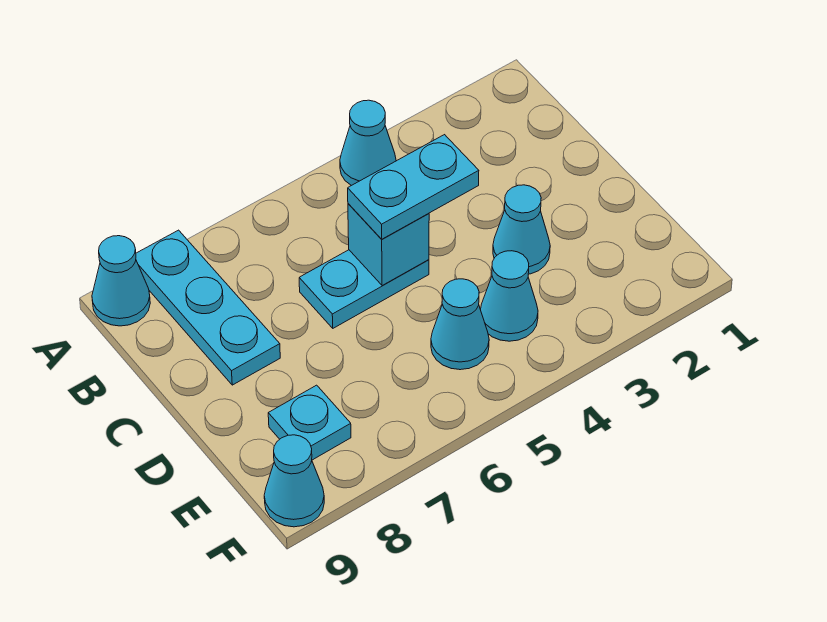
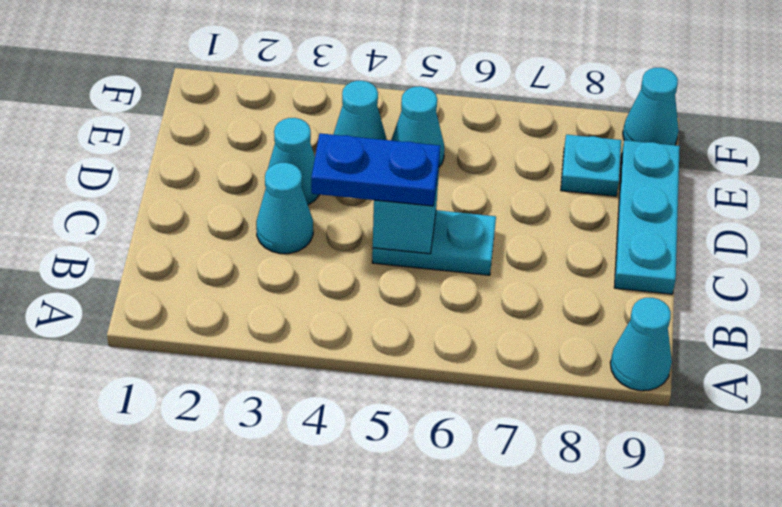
cyan cone A4 level 1 -> cyan cone C3 level 1
cyan plate A8:C8 level 1 -> cyan plate C9:E9 level 1
cyan plate C4:C5 level 3 -> blue plate C4:C5 level 3

